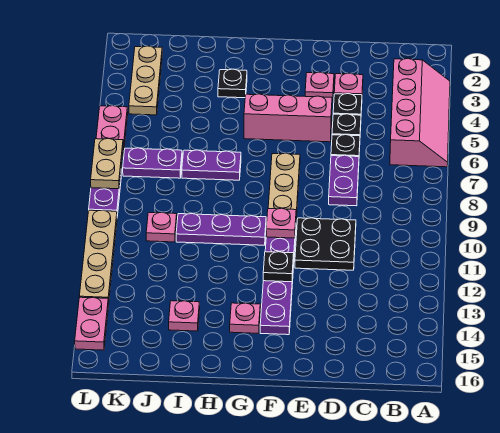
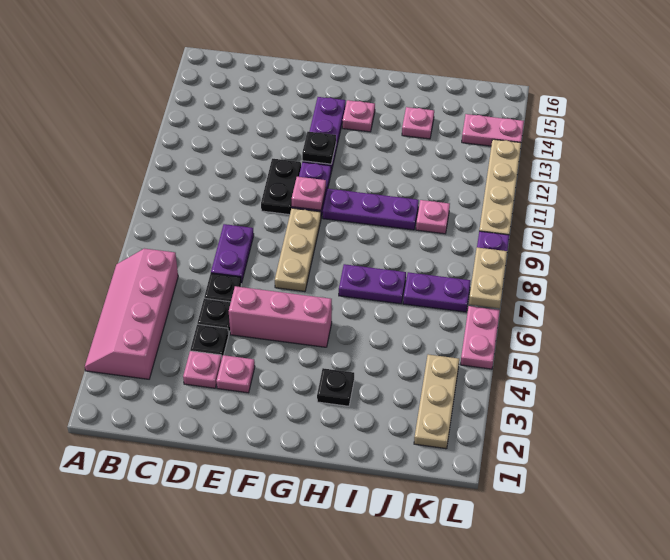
black plate D10:E11 level 1 -> black plate E10:E11 level 1
pink plate L14:L15 level 1 -> pink plate K14:L14 level 1

